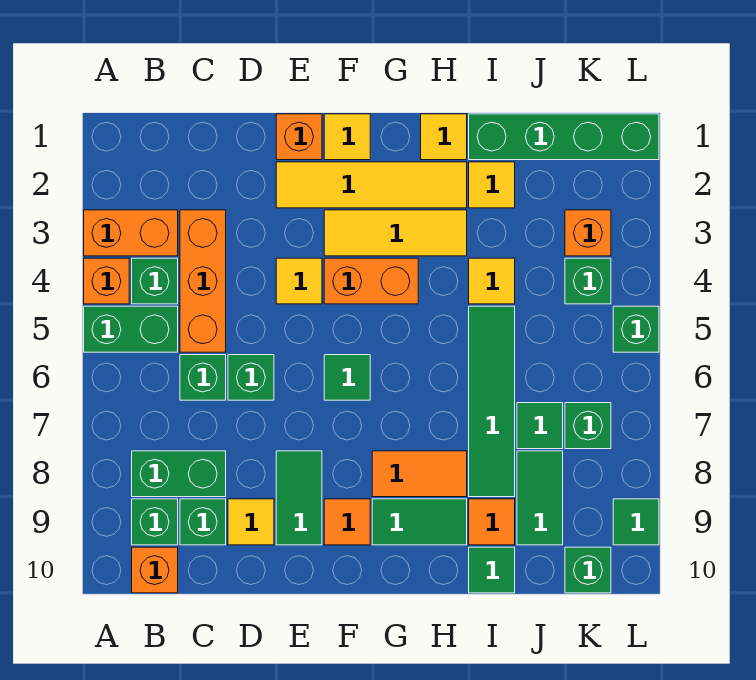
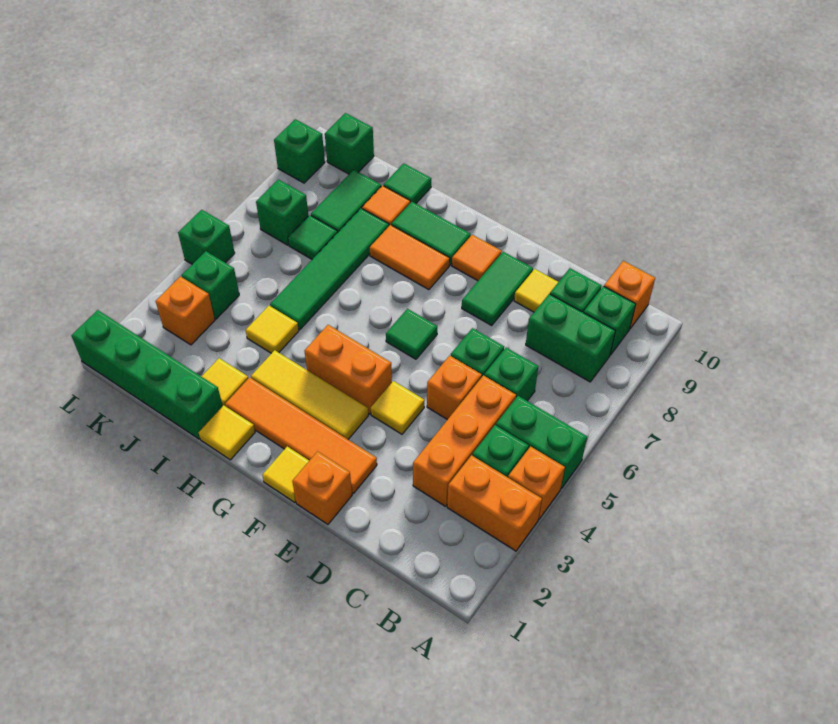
none -> orange brick D5 level 1
yellow tile E2:H2 level 1 -> orange tile E2:H2 level 1
green tile L9 level 1 -> green brick L9 level 1

